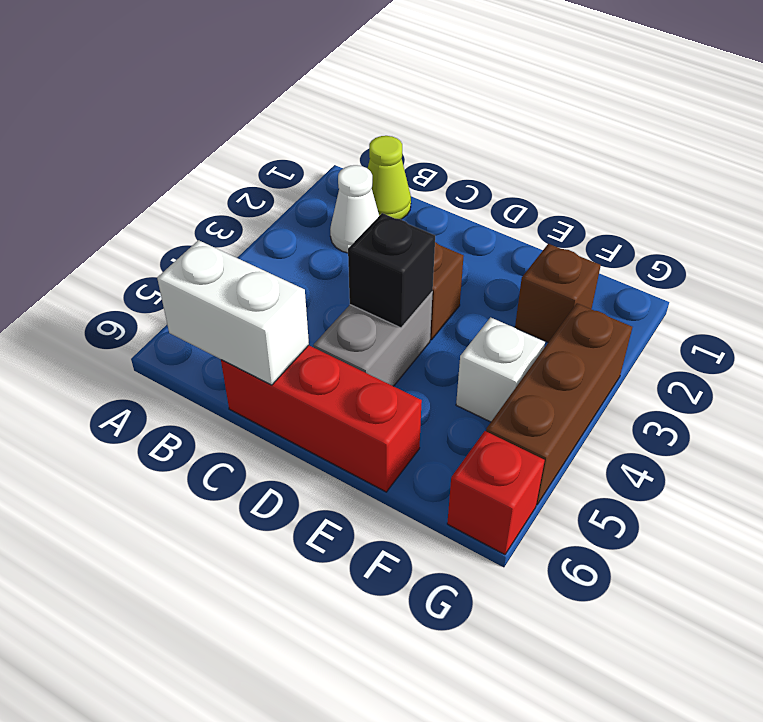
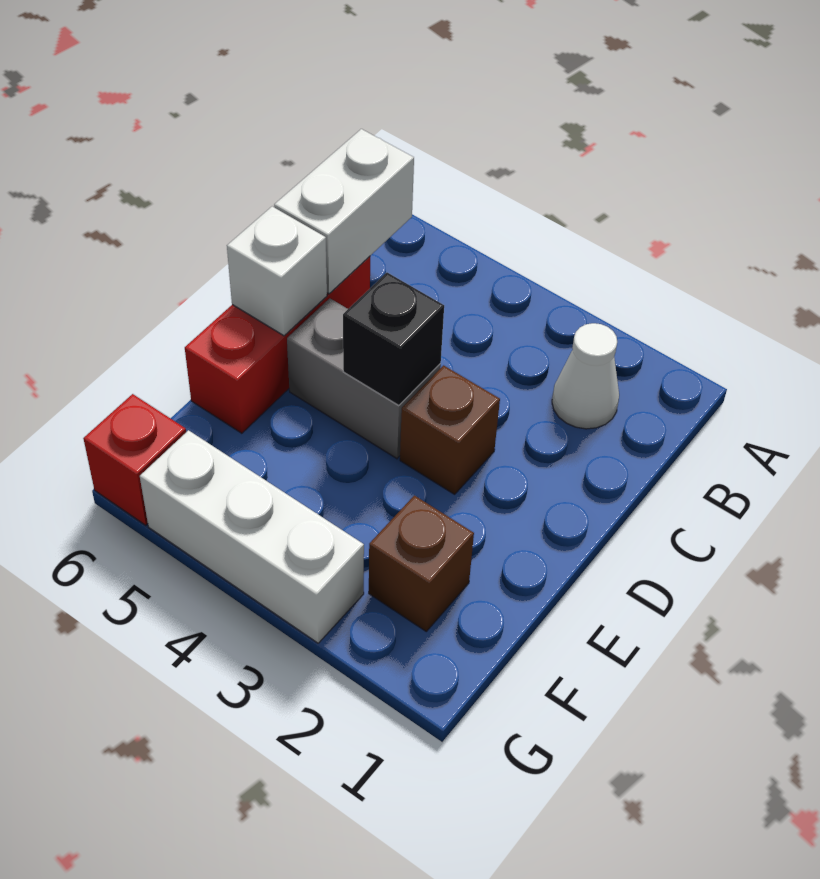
lime cone B1 level 1 -> none
white brick F4 level 1 -> white brick D6 level 2
brown brick G3:G5 level 1 -> white brick G3:G5 level 1

